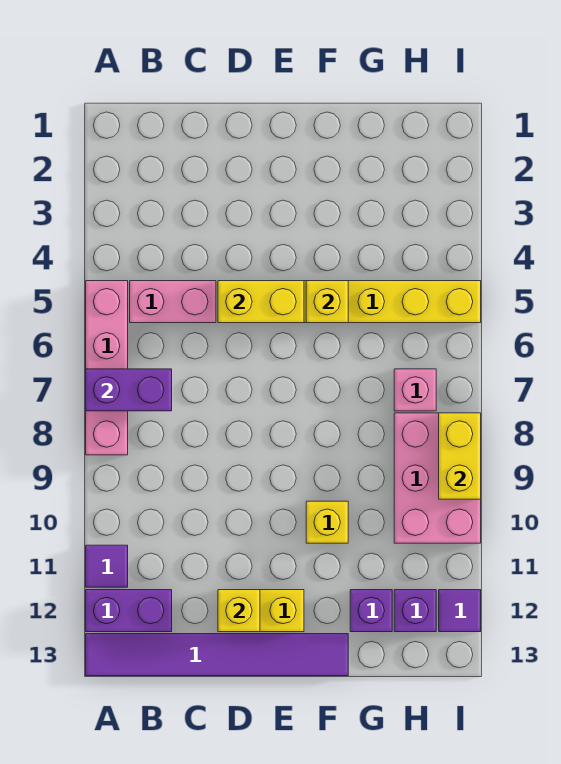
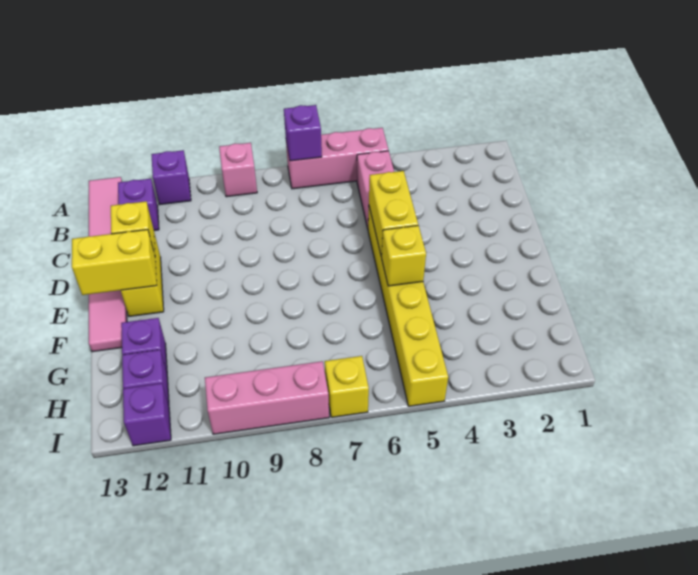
pink brick A5:A8 level 1 -> pink brick A5:A7 level 1
purple brick A7:B7 level 2 -> purple brick A7 level 2
purple tile A11 level 1 -> purple brick A11 level 1
purple brick A12:B12 level 1 -> purple brick B12 level 1
purple tile A13:F13 level 1 -> pink tile A13:F13 level 1
yellow brick F10 level 1 -> yellow brick I7 level 1
pink brick H7 level 1 -> pink brick A9 level 1
pink brick H8:I10 level 1 -> pink brick I8:I10 level 1
yellow brick I8:I9 level 2 -> yellow brick E12:E13 level 2
purple tile I12 level 1 -> purple brick I12 level 1

